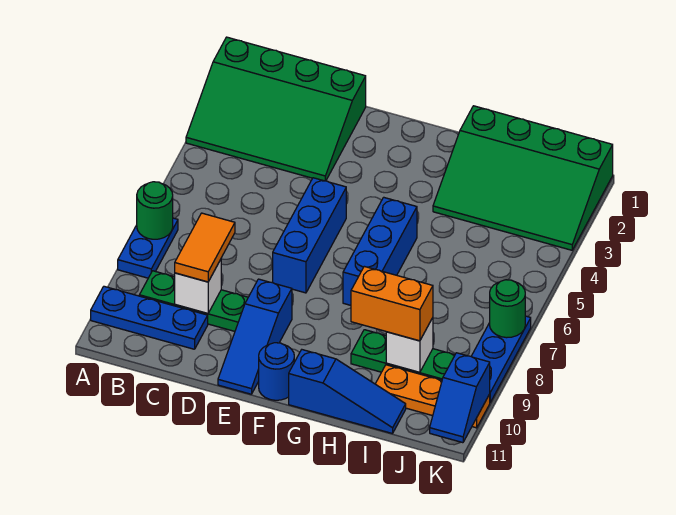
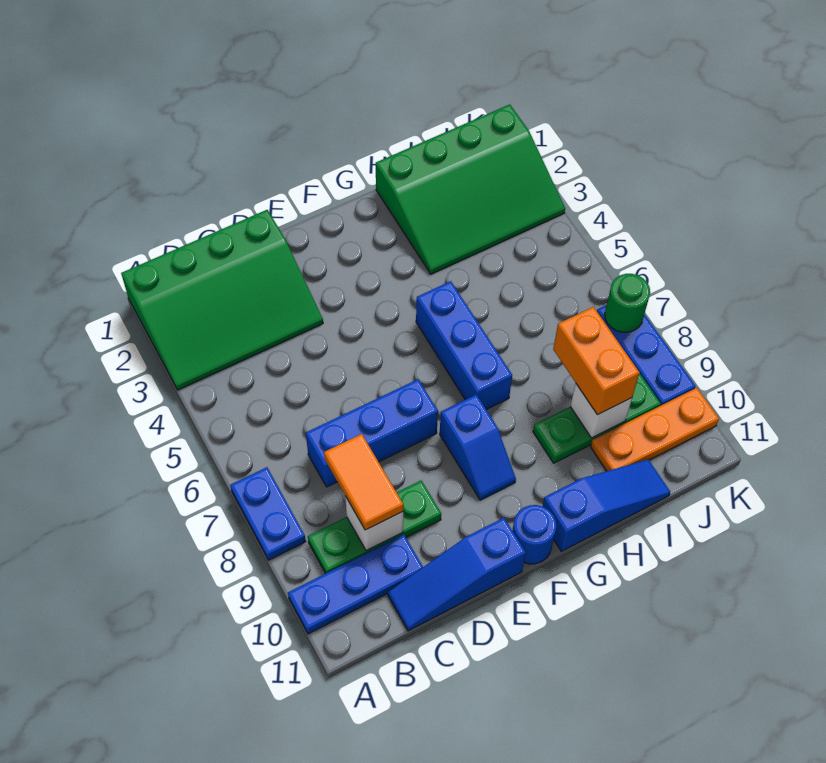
green round brick A7 level 2 -> none
blue brick E5:E7 level 1 -> blue brick C7:E7 level 1
blue slope E9:E11 level 1 top 9 -> blue slope C11:E11 level 1 top E
orange brick H9:I9 level 3 -> orange brick I8:I9 level 3
blue slope K10:K11 level 2 top 10 -> blue slope F8:F9 level 1 top 8

